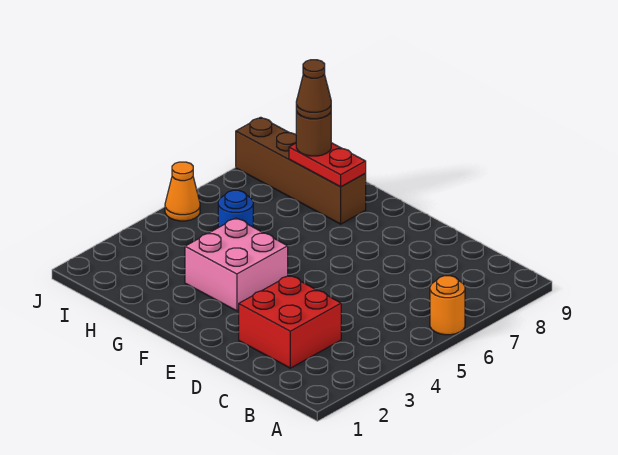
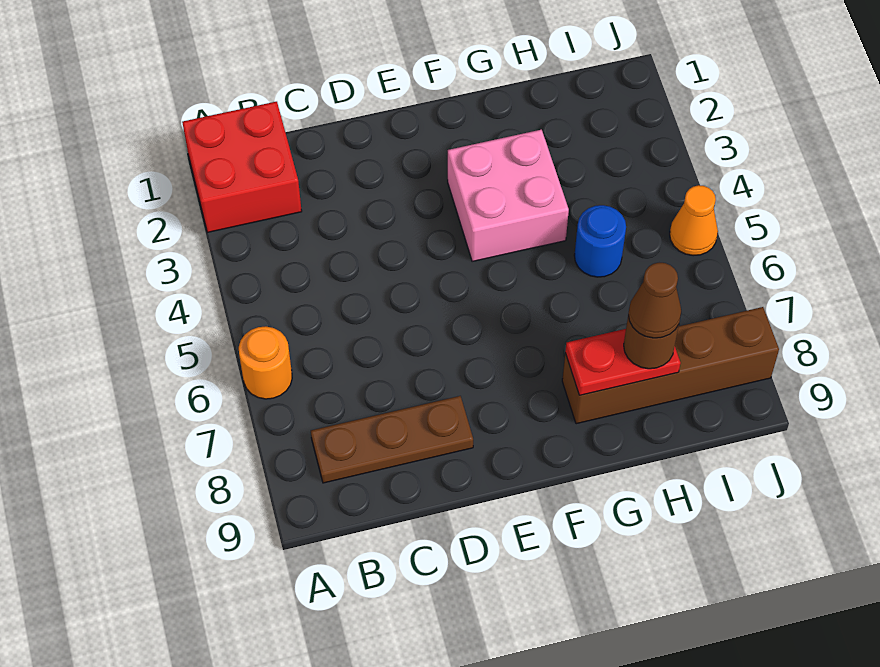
none -> brown plate B8:D8 level 1
red brick C2:D3 level 1 -> red brick A1:B2 level 1

